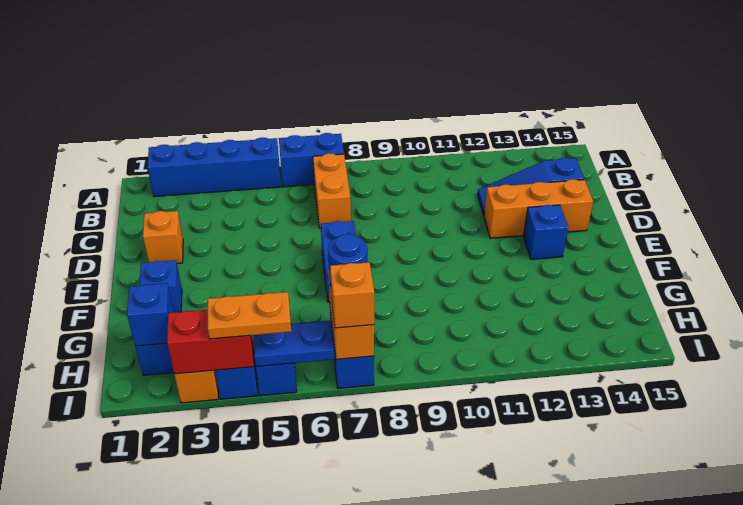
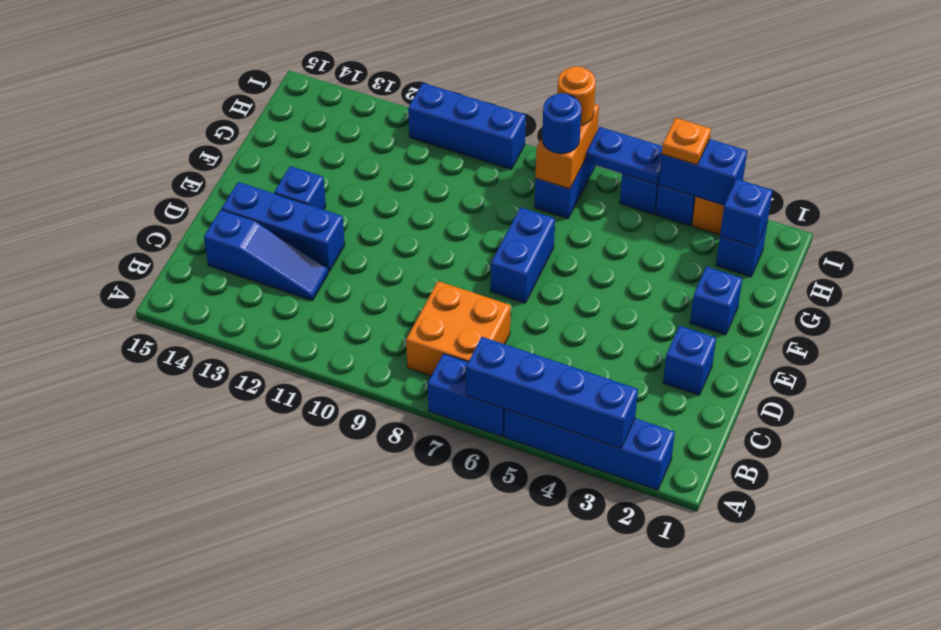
none -> blue brick A3:A6 level 2
orange brick B7:C7 level 1 -> orange brick B7:C8 level 1
orange brick D2 level 1 -> blue brick D2 level 1
orange brick D12:D14 level 1 -> blue brick D12:D14 level 1
red brick I3:I4 level 2 -> blue brick I3:I4 level 2
orange plate I4:I5 level 3 -> orange plate I4 level 3
orange brick I7 level 3 -> orange round brick I7 level 3
none -> blue brick I9:I11 level 1

